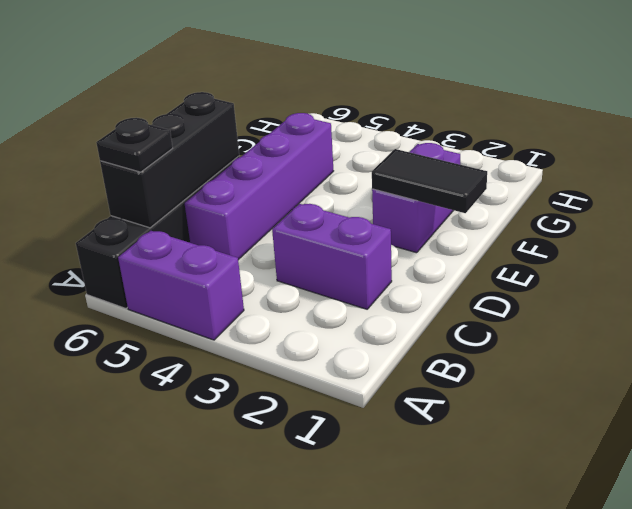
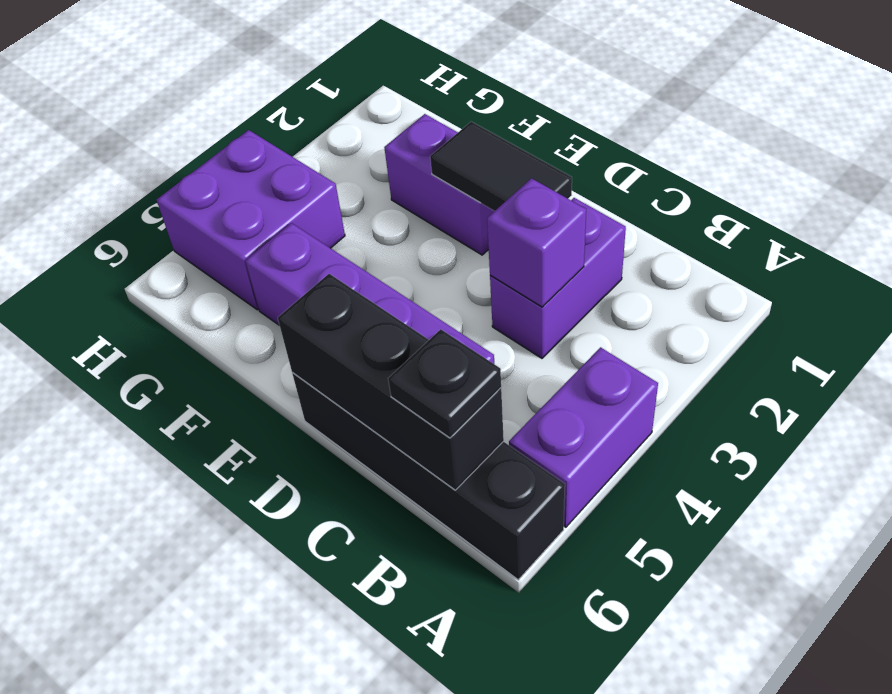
none -> purple brick C3 level 2
black tile E1:E2 level 2 -> black tile D2:E2 level 2
none -> purple brick G4:H5 level 1

